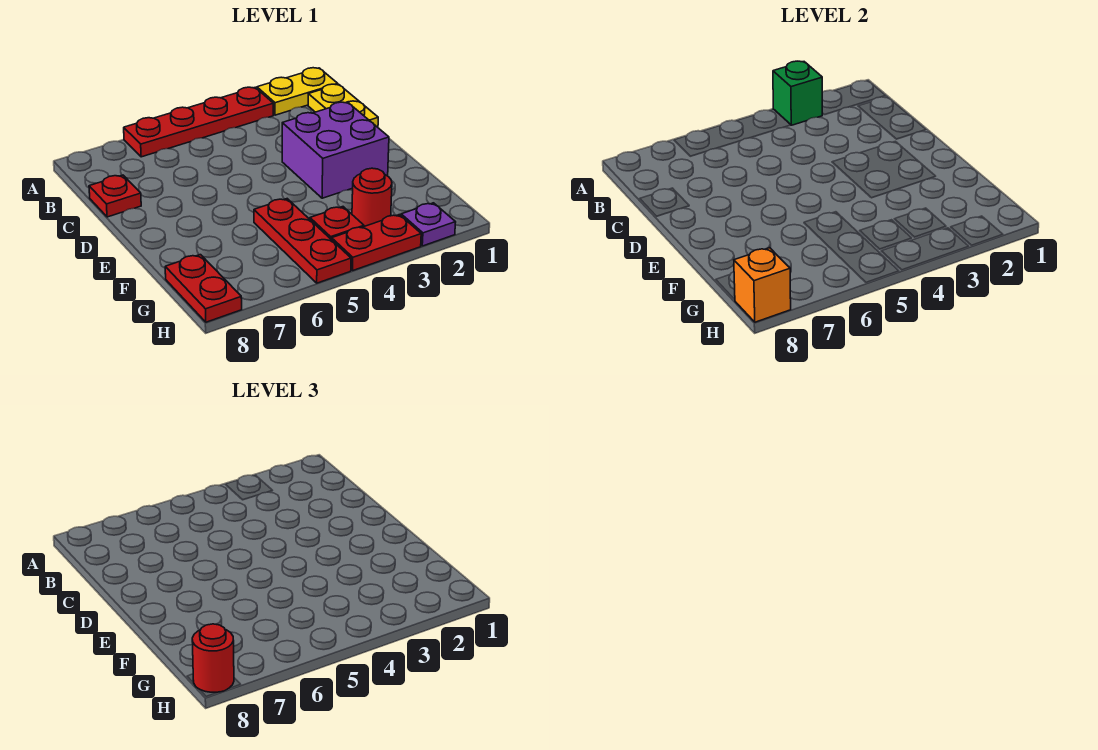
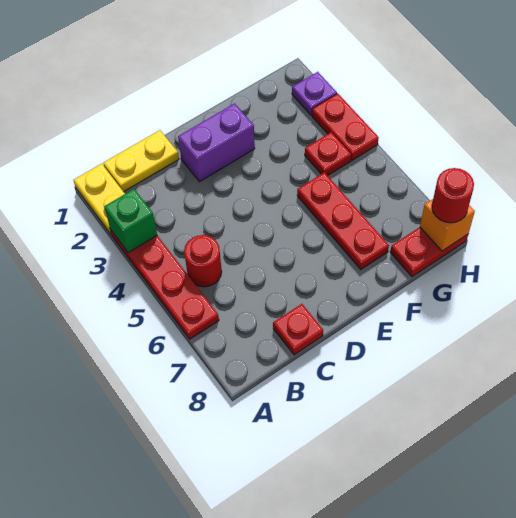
purple brick D2:E3 level 1 -> purple brick D2:E2 level 1
red plate F5:H5 level 1 -> red plate F5:F7 level 1
red round brick G3 level 1 -> red round brick B5 level 1

